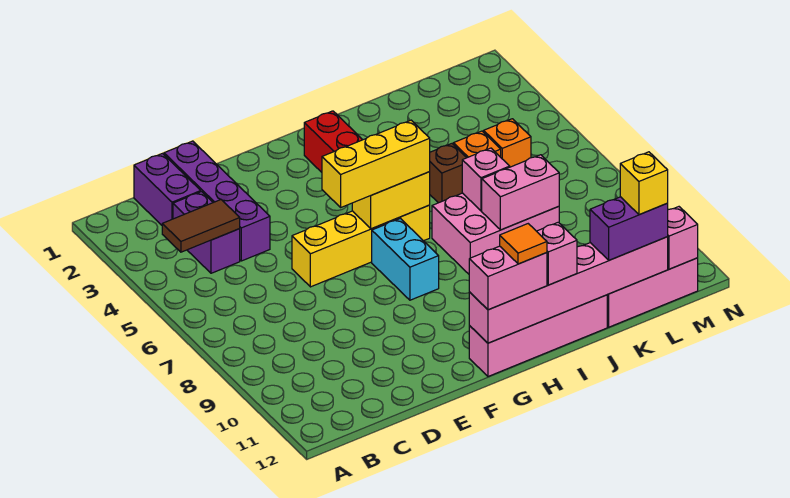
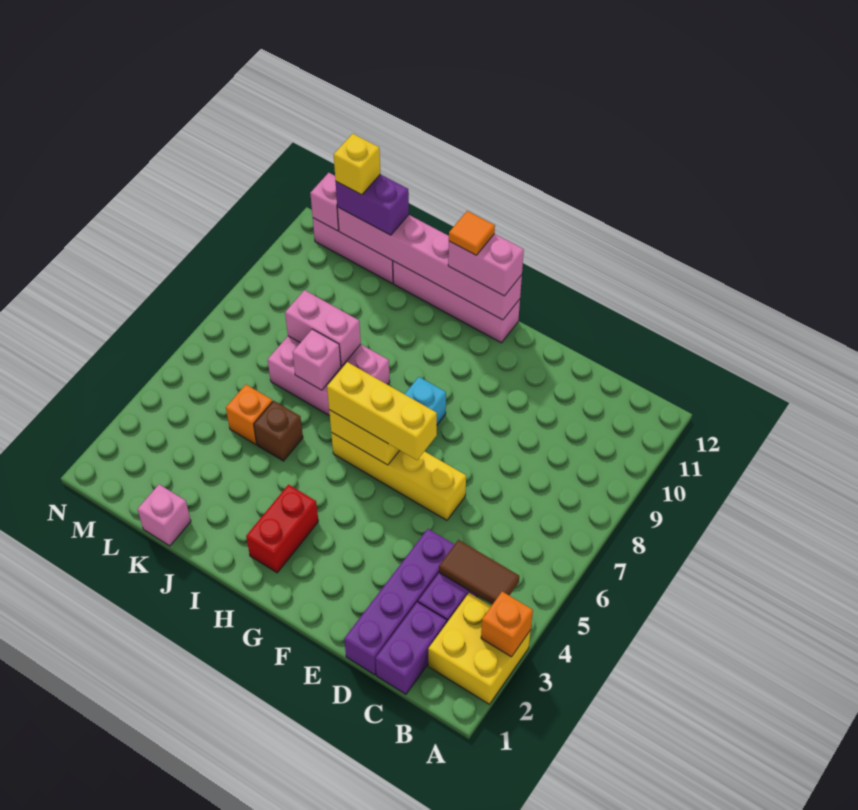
none -> yellow brick A2:B3 level 1
pink brick I12 level 3 -> pink brick K1 level 1
orange brick L5 level 1 -> orange brick A3 level 2

